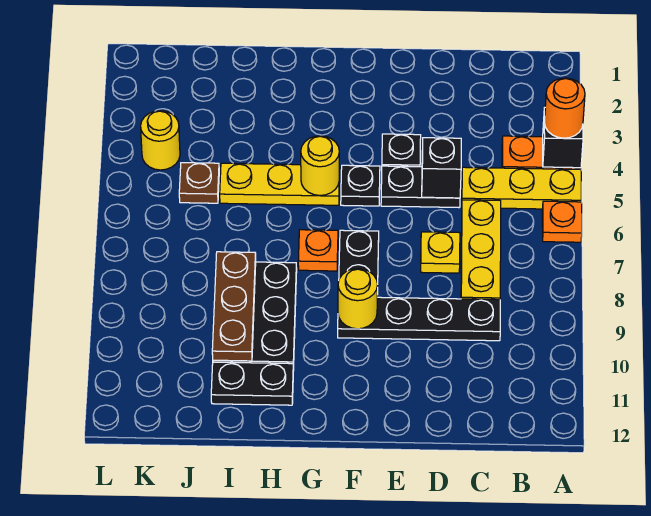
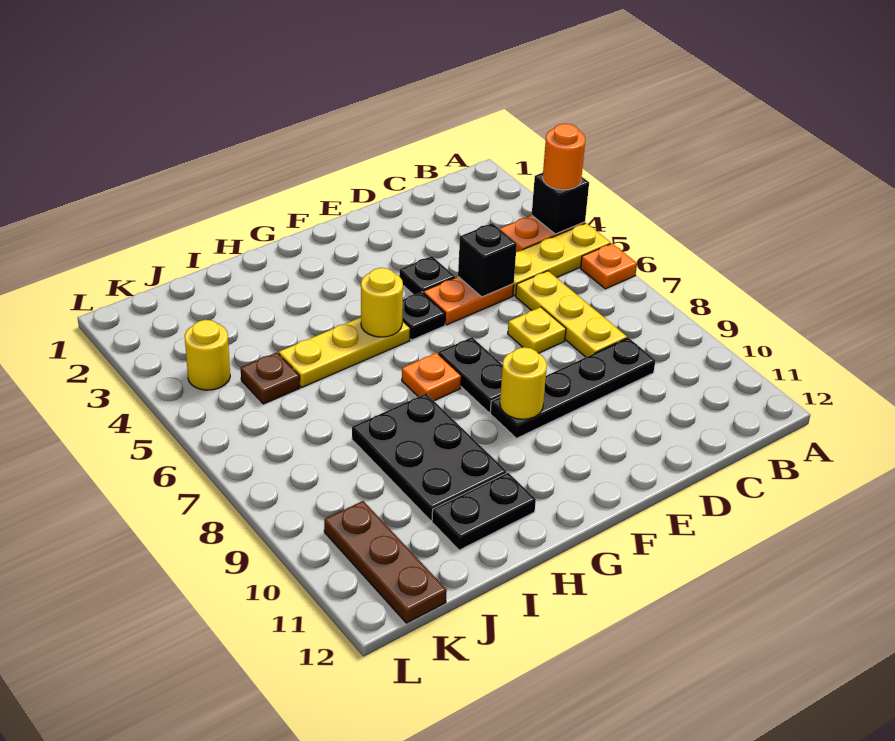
black plate D5:E5 level 1 -> orange plate D5:E5 level 1
brown plate I8:I10 level 2 -> brown plate K10:K12 level 1

